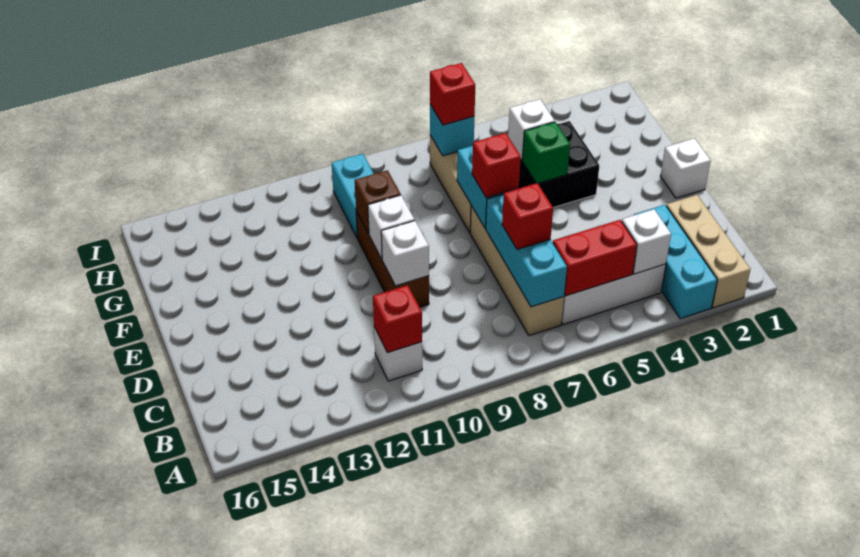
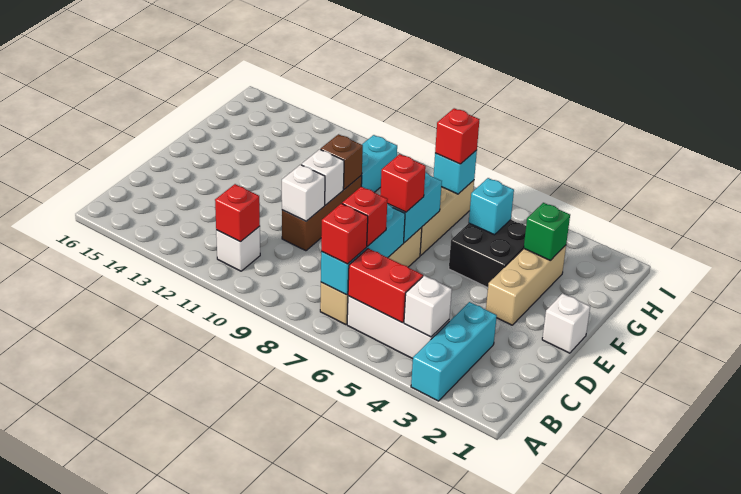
tan brick A2:C2 level 1 -> tan brick E3:G3 level 1
none -> red brick B7 level 3
green brick F5 level 2 -> green brick G3 level 2
white brick G5 level 2 -> cyan brick G5 level 2

